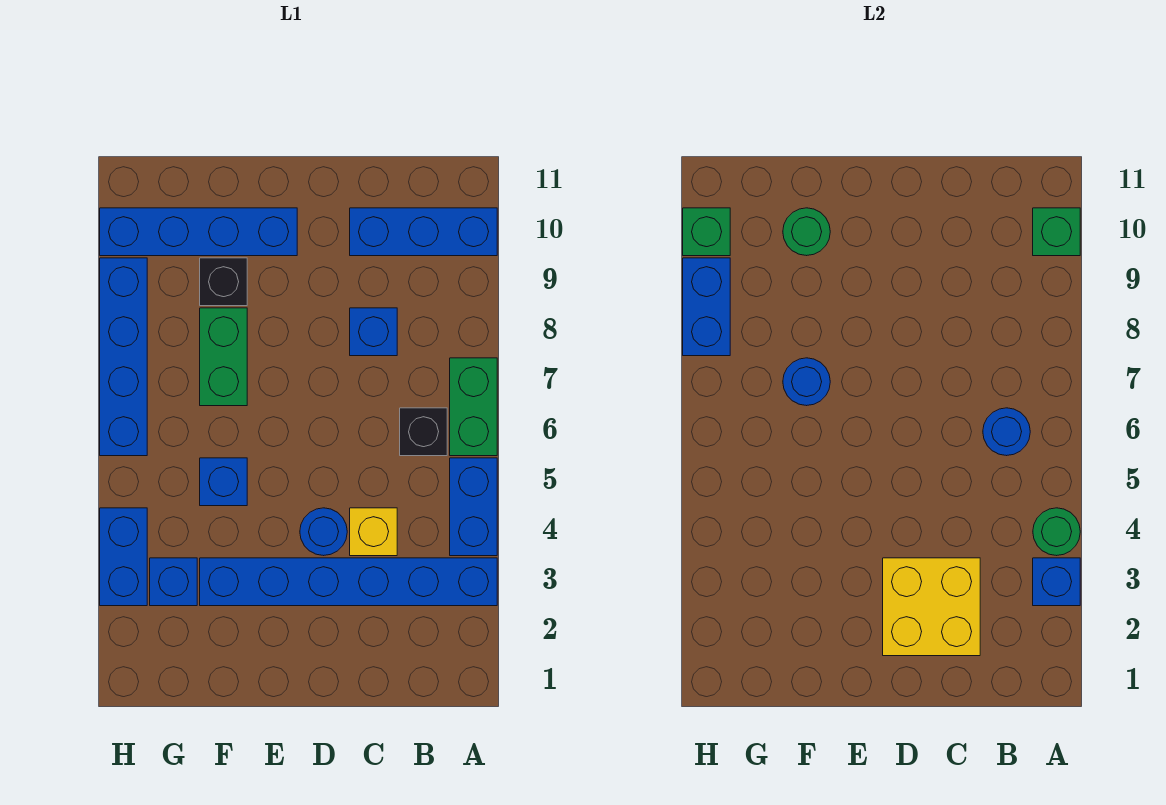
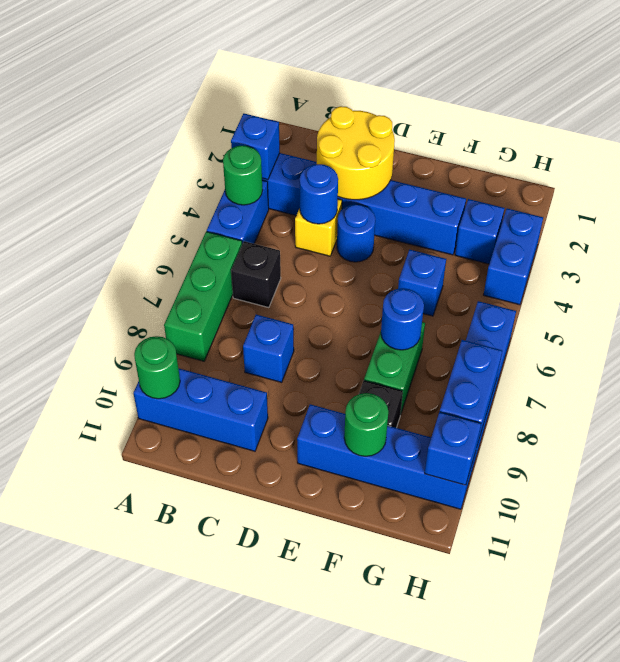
green brick A6:A7 level 1 -> green brick A6:A8 level 1
green brick A10 level 2 -> green round brick A10 level 2
blue round brick B6 level 2 -> blue round brick C4 level 2
yellow brick C2:D3 level 2 -> yellow round brick C2:D3 level 2
green brick H10 level 2 -> blue brick H10 level 2

